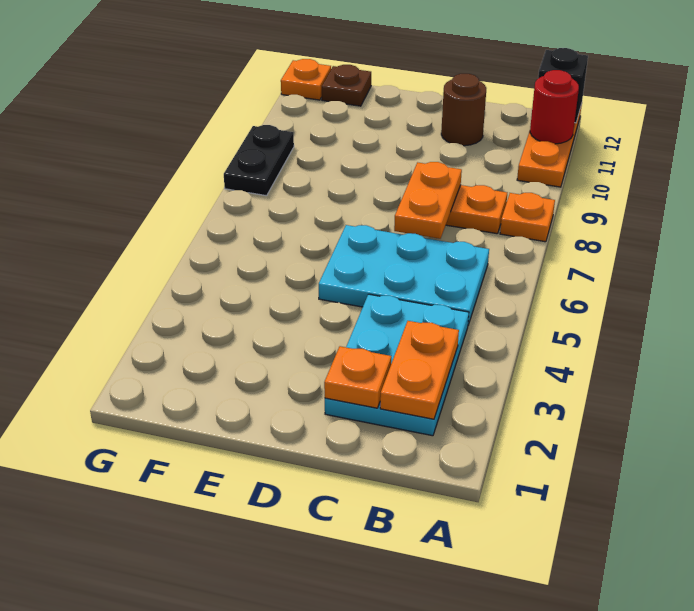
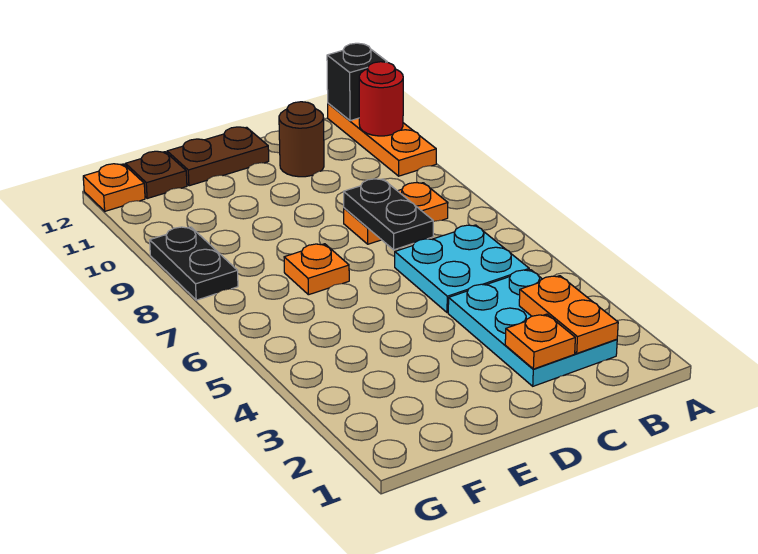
orange plate A8 level 1 -> orange plate E7 level 1
cyan plate B5:D6 level 1 -> cyan plate B5:C6 level 1
orange plate C7:C8 level 2 -> black plate C7:C8 level 2
none -> brown plate D12:E12 level 1

